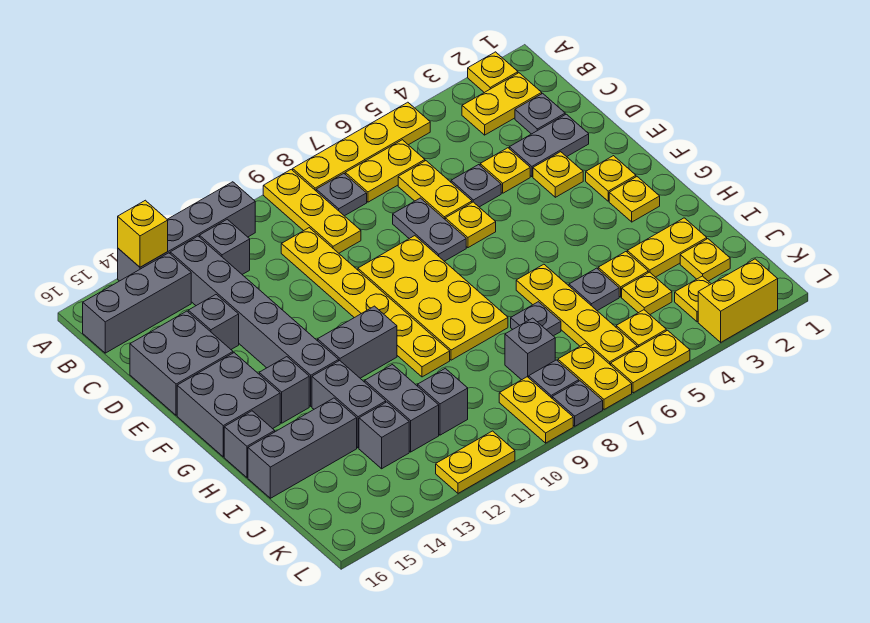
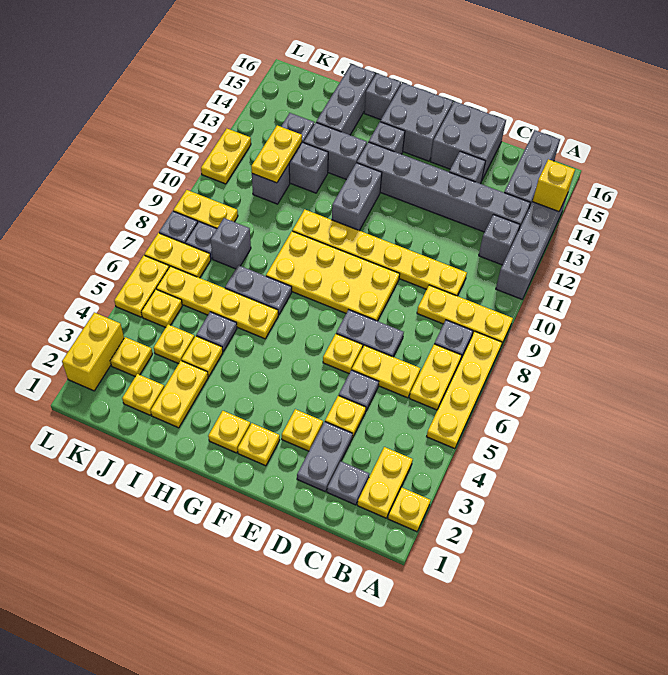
grey plate I7 level 1 -> grey plate H7:I7 level 1
none -> yellow plate J11:J12 level 2

